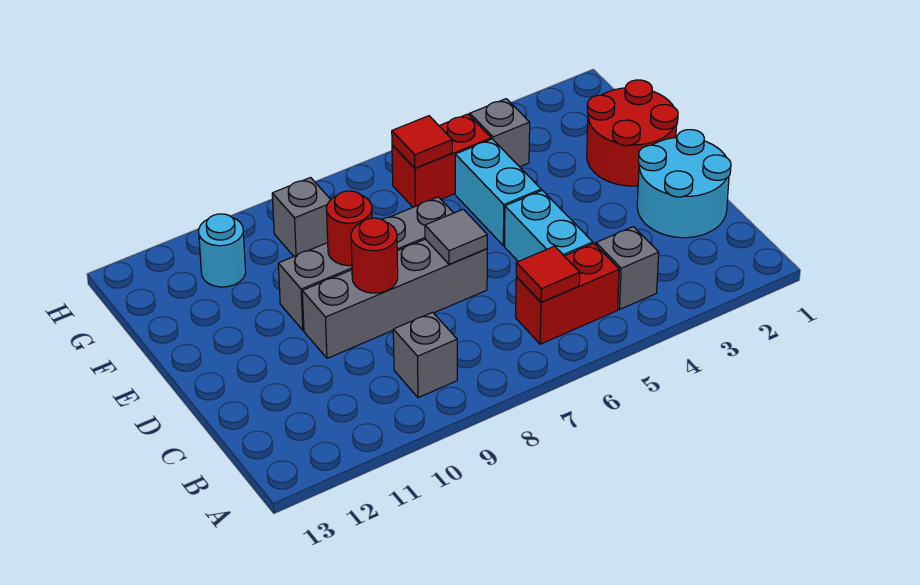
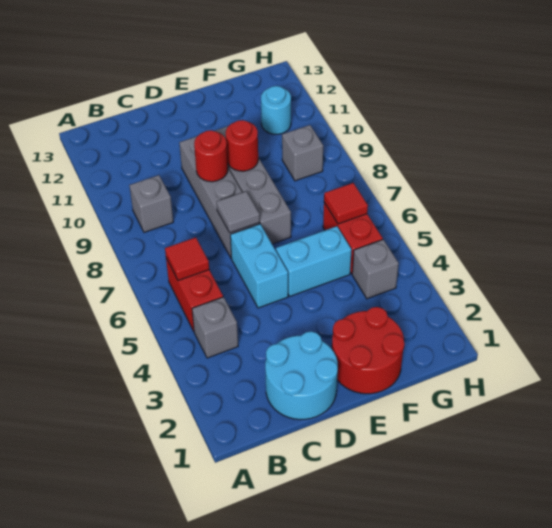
cyan brick C5:D5 level 1 -> cyan brick D5:D6 level 1

